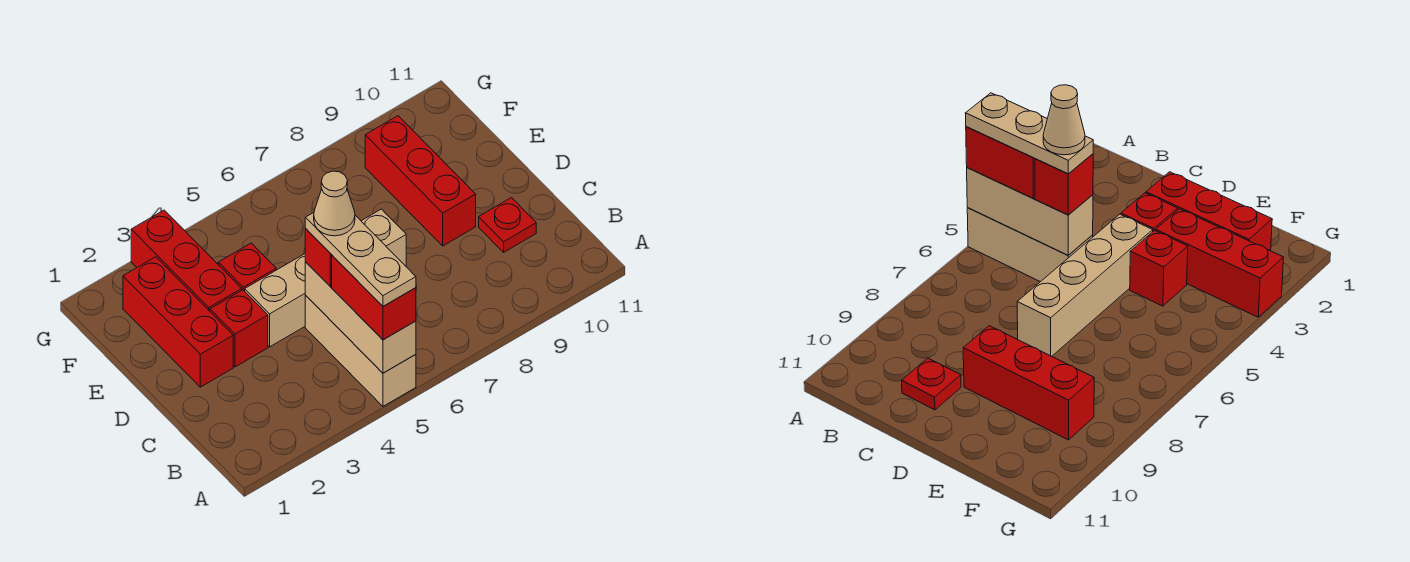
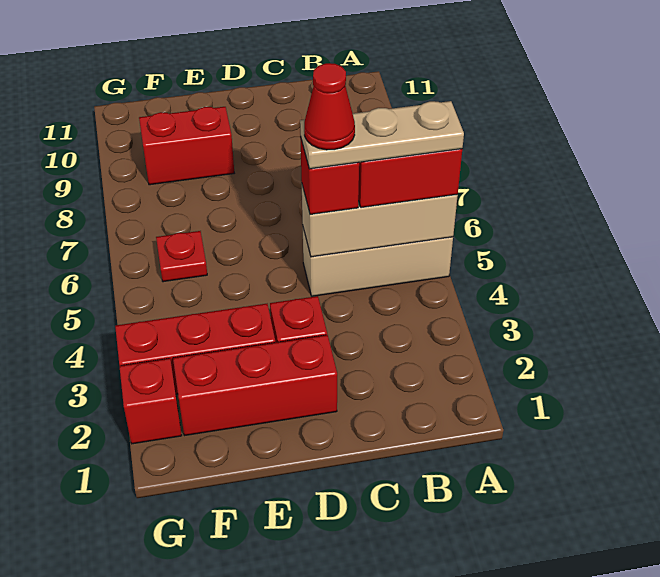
tan cone C5 level 5 -> red cone C5 level 5
red plate C10 level 1 -> red plate F6 level 1
tan brick D4:D7 level 1 -> none
red brick D9:F9 level 1 -> red brick E9:F9 level 1
red brick E4 level 1 -> red brick G2 level 1

